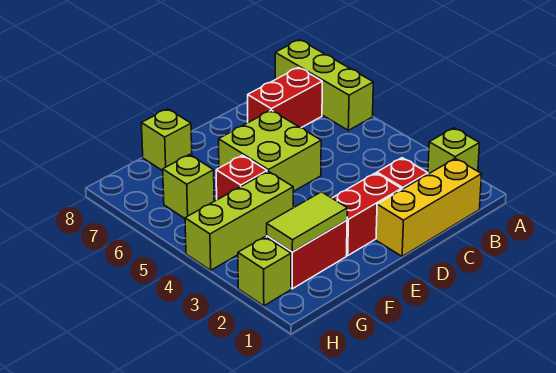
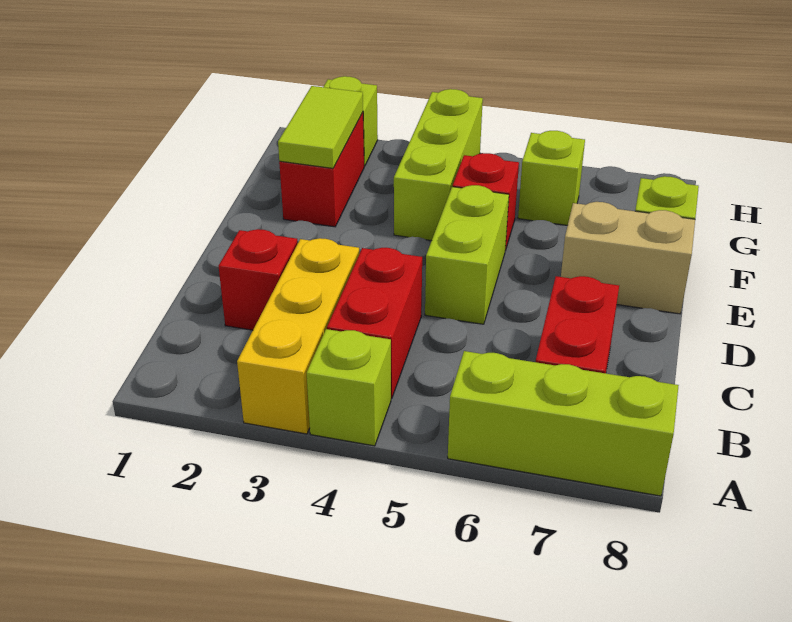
lime brick A2 level 1 -> lime brick A4 level 1
yellow brick B1:D1 level 1 -> yellow brick A3:C3 level 1
red brick D2:E2 level 1 -> red brick B4:C4 level 1
lime brick D5:E6 level 1 -> lime brick D5:E5 level 1
none -> tan brick E7:E8 level 1

